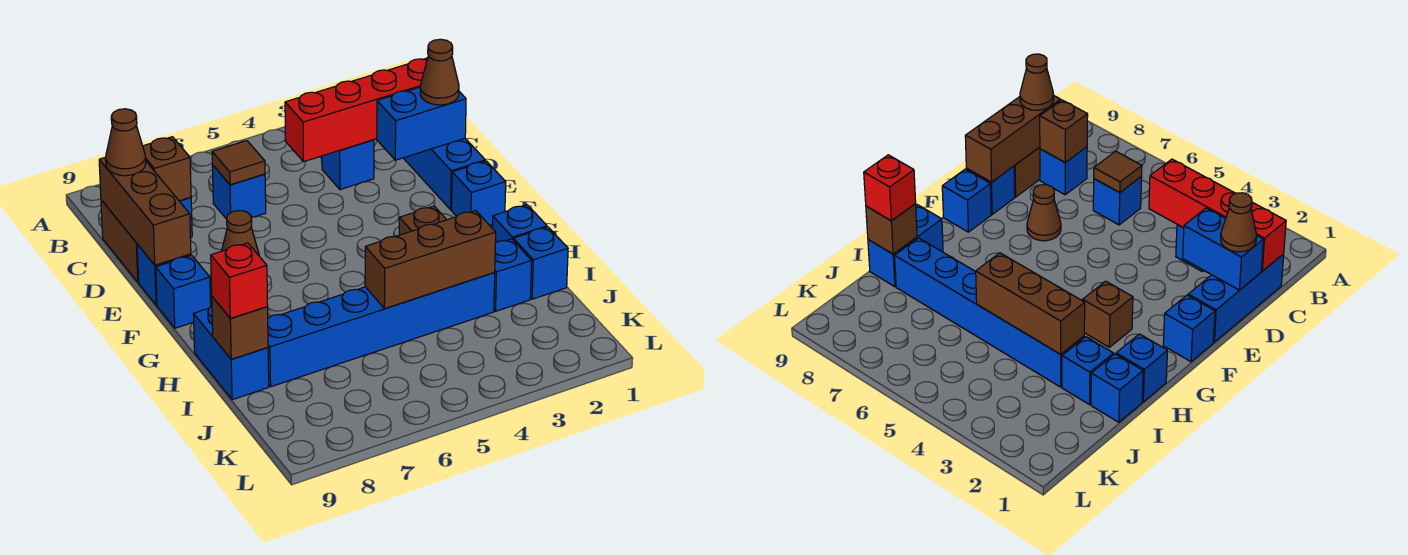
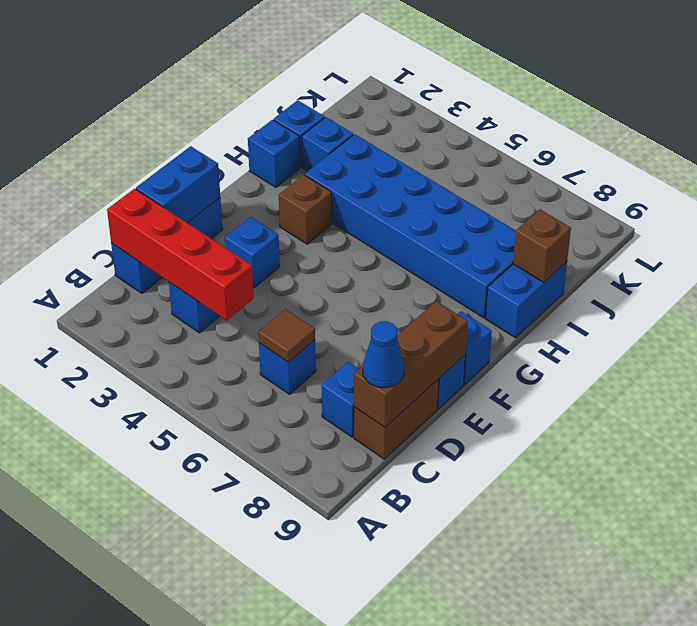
brown brick C8 level 2 -> none
brown cone C9 level 3 -> blue cone C9 level 3
blue brick D1:D2 level 2 -> blue brick D1:E1 level 2
brown cone D1 level 3 -> none
brown cone E7 level 1 -> none
blue brick F1 level 1 -> blue brick E3 level 1
blue brick I3:I8 level 1 -> blue brick H3:I8 level 1
brown brick I3:I5 level 2 -> none
red brick I9 level 3 -> none

